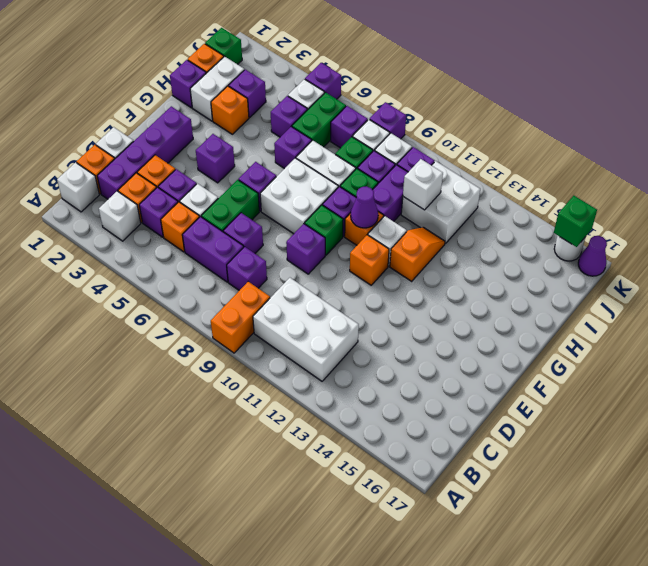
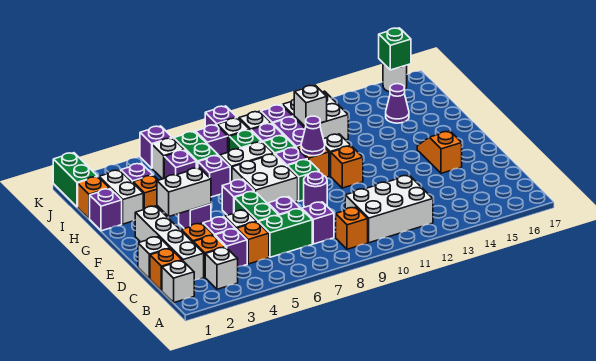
orange brick A9:B9 level 1 -> orange brick B9 level 1
purple brick C2:F2 level 1 -> white brick C2:F2 level 1
purple brick C6:C7 level 1 -> green brick C6:C7 level 1
purple brick E9 level 1 -> purple round brick E9 level 1
none -> white brick F3:F4 level 2
orange slope G12:H12 level 1 top G -> orange slope E15:F15 level 1 top E
green brick J1 level 1 -> green brick J1:K1 level 1
purple cone K17 level 1 -> purple cone I15 level 1

